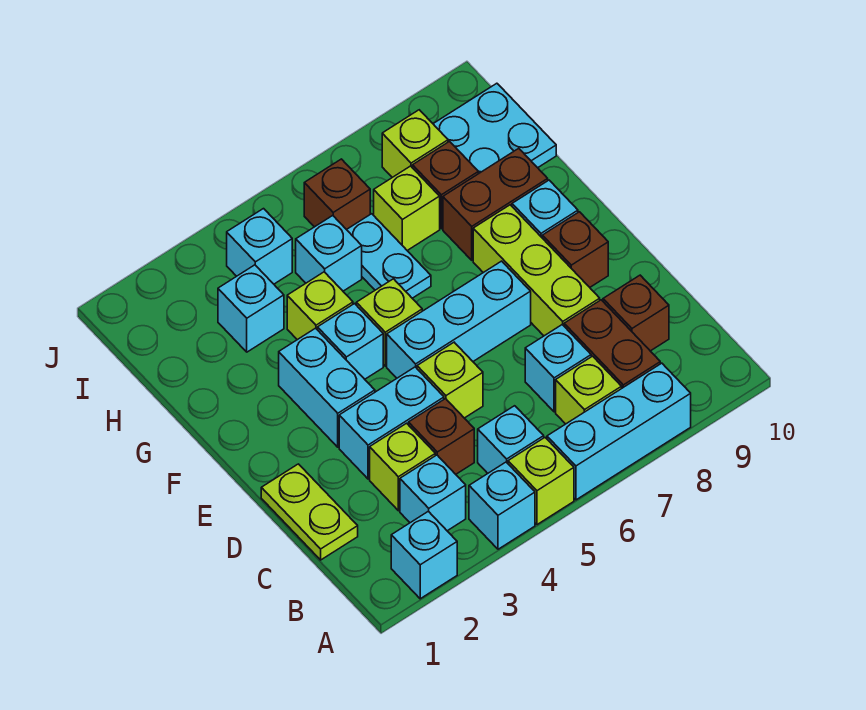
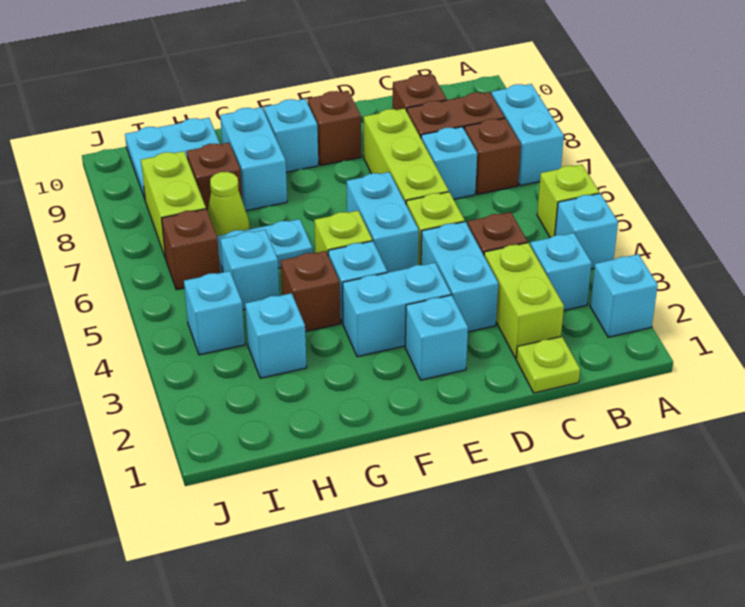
cyan brick A6:A8 level 1 -> cyan brick A7:A8 level 1
cyan brick B5 level 1 -> cyan brick E2 level 1
lime brick B7 level 1 -> brown brick B7 level 1
lime plate C1:D1 level 1 -> lime plate C1 level 1
lime brick C3 level 1 -> lime brick C2:C3 level 1
lime brick D8:F8 level 1 -> lime brick D6:D8 level 1
cyan brick E5:E7 level 1 -> cyan brick E5:E6 level 1
lime brick G4 level 1 -> brown brick G4 level 1
brown brick G8:G9 level 1 -> cyan brick G8:G9 level 1
lime brick H7 level 1 -> lime cone H7 level 1
lime brick I8 level 1 -> lime brick I7:I8 level 1

